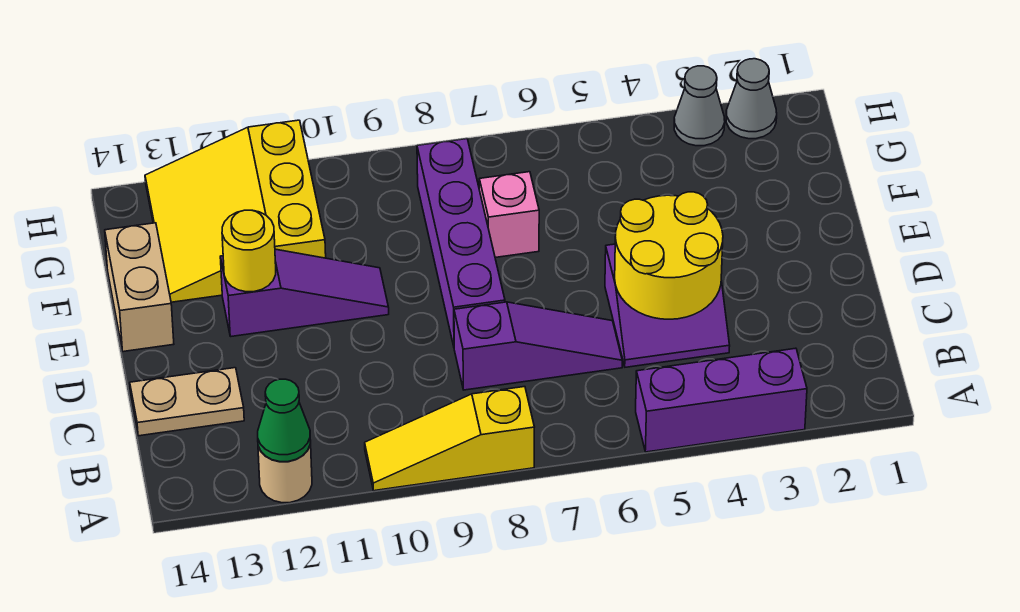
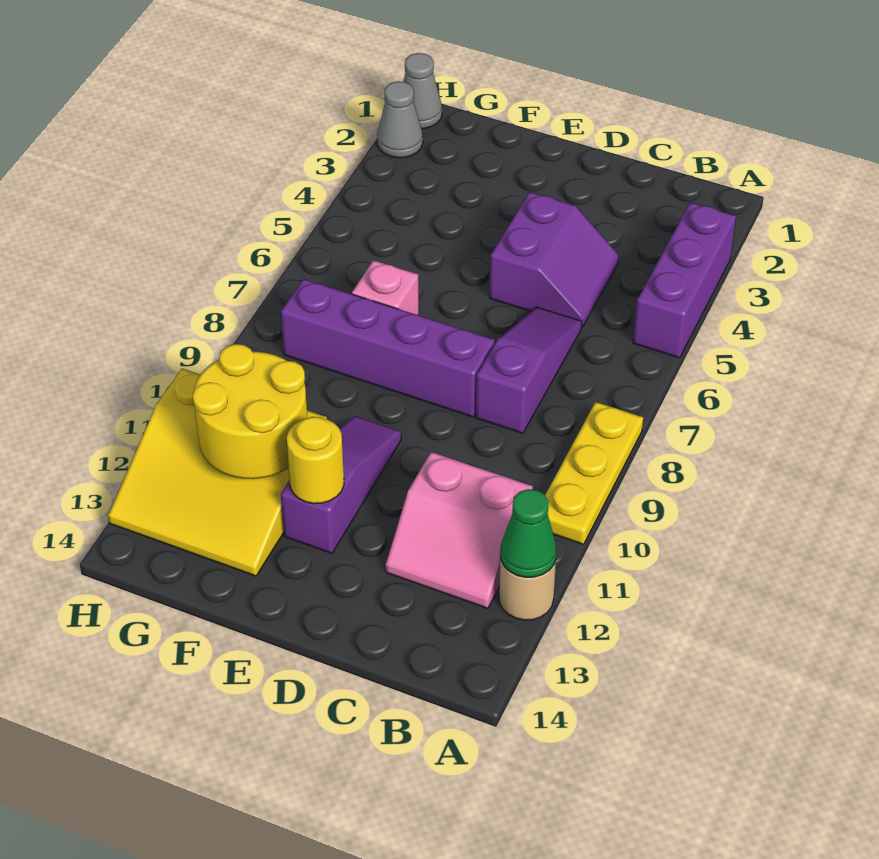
yellow slope A8:A10 level 1 top 8 -> yellow plate A8:A10 level 1
none -> pink slope B11:C12 level 1 top 11
yellow round brick C4:D5 level 2 -> yellow round brick F11:G12 level 2
tan plate C13:C14 level 1 -> none
tan brick E14:F14 level 1 -> none
grey cone H3 level 1 -> grey cone H1 level 1

